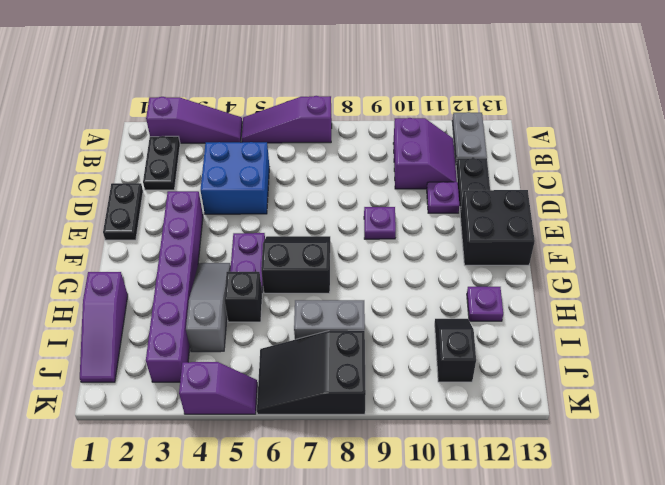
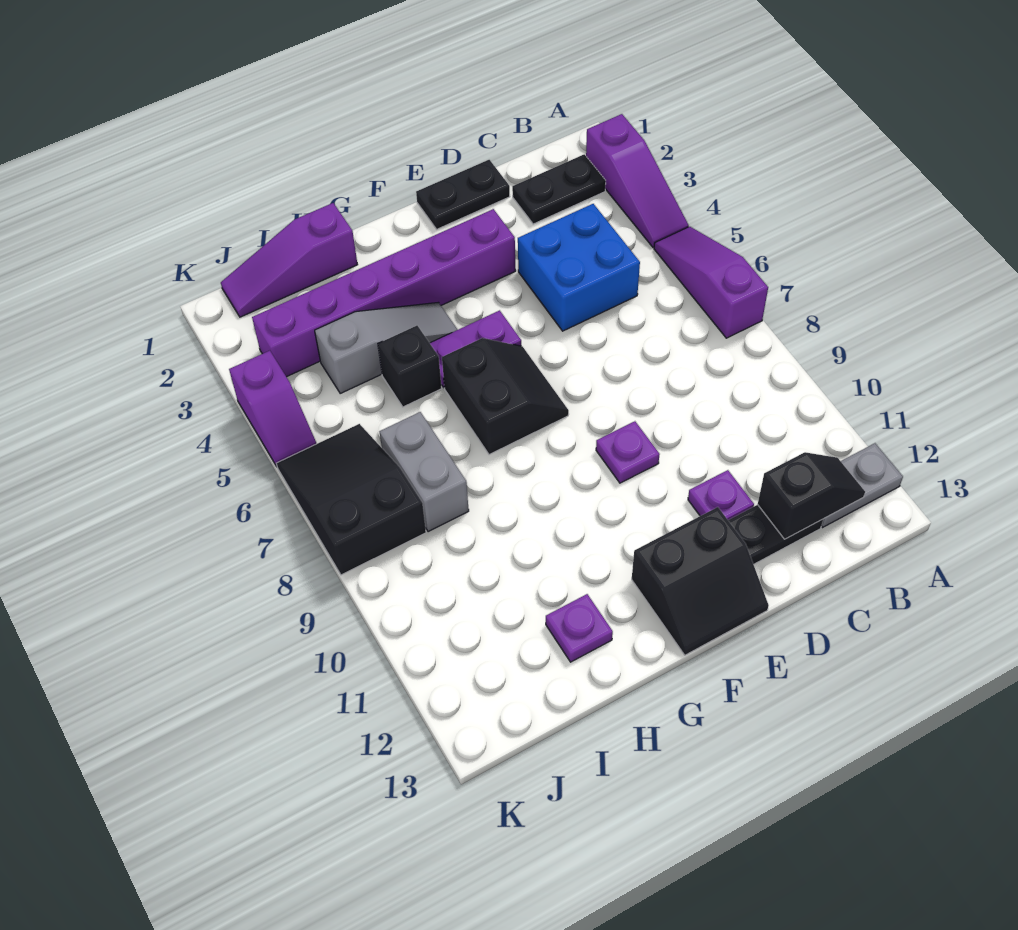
purple slope B10:C11 level 1 top 10 -> none
black brick E12:F13 level 1 -> black slope E12:F13 level 1 top 12
black slope I11:J11 level 1 top J -> black slope B12:C12 level 2 top C

